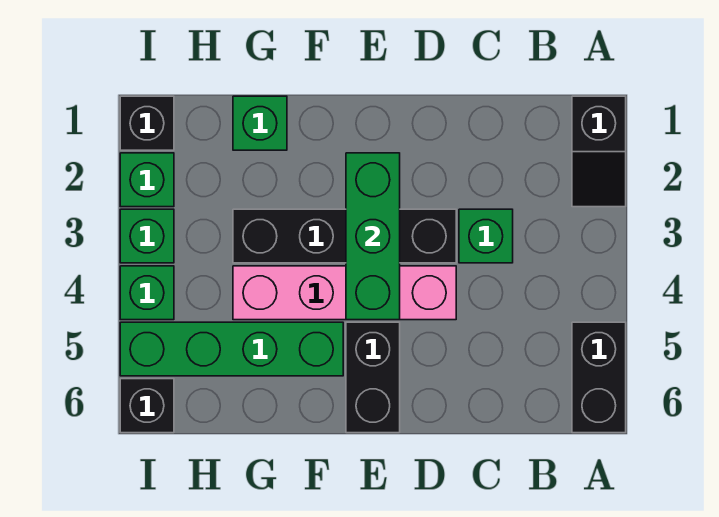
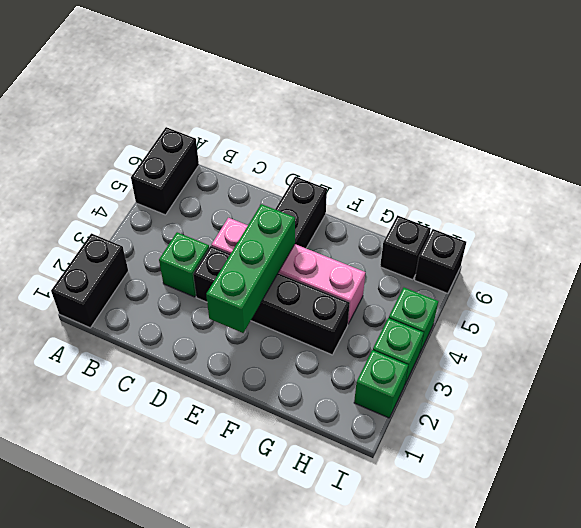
black slope A1:A2 level 1 top 1 -> black brick A1:A2 level 1
green brick F5:I5 level 1 -> none
green brick G1 level 1 -> none
black brick I1 level 1 -> black brick H6 level 1

